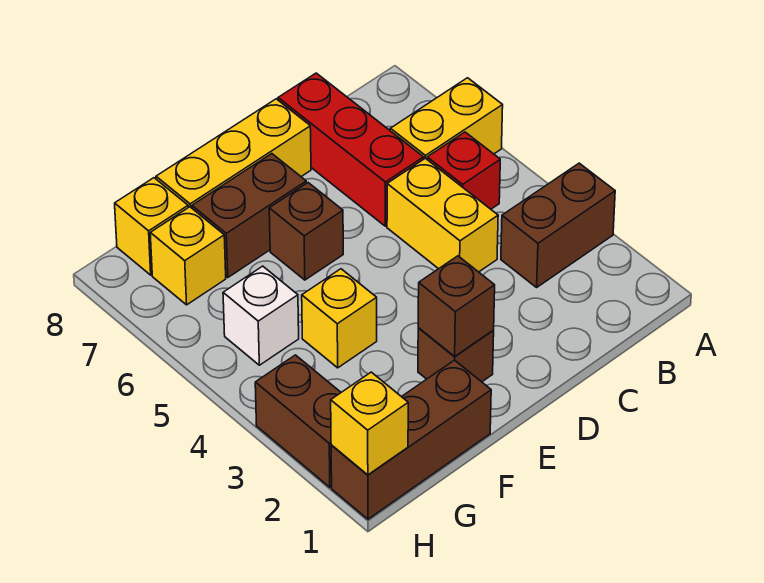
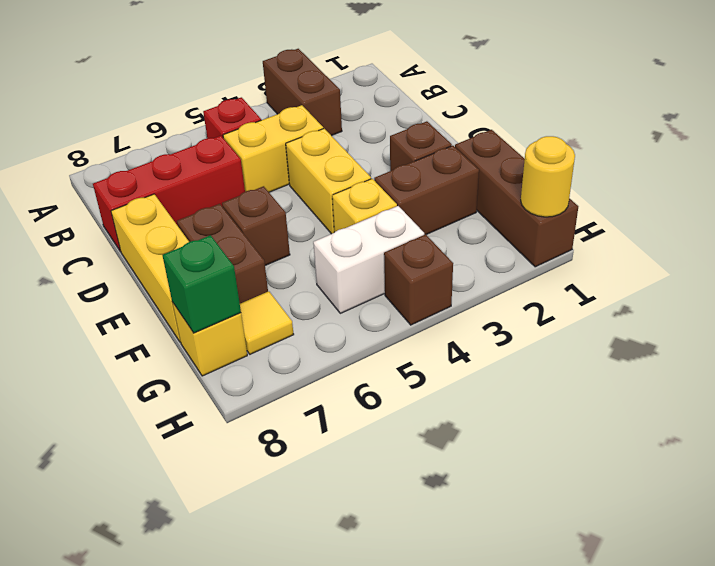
yellow brick A6:B6 level 1 -> yellow brick D4:E4 level 1
brown brick E2 level 2 -> brown brick H4 level 1
white brick G5 level 1 -> white brick G4:G5 level 1
yellow brick G7 level 1 -> yellow tile G7 level 1
none -> green brick G8 level 2
yellow brick H1 level 2 -> yellow round brick H1 level 2
brown brick H2:H3 level 1 -> brown brick F2:F3 level 1

